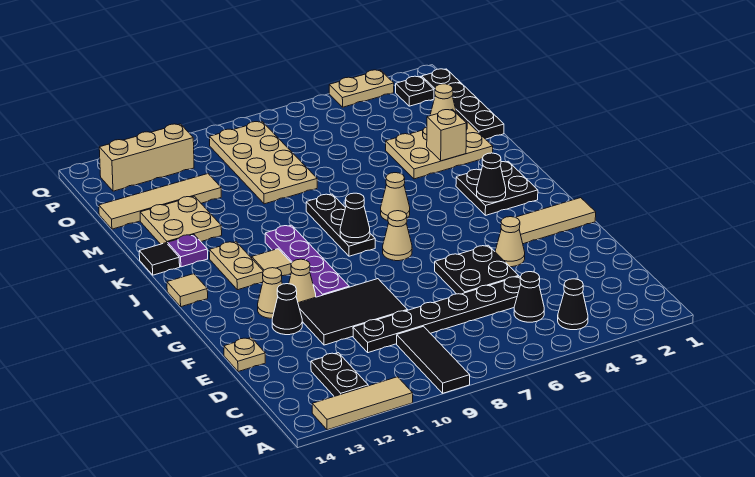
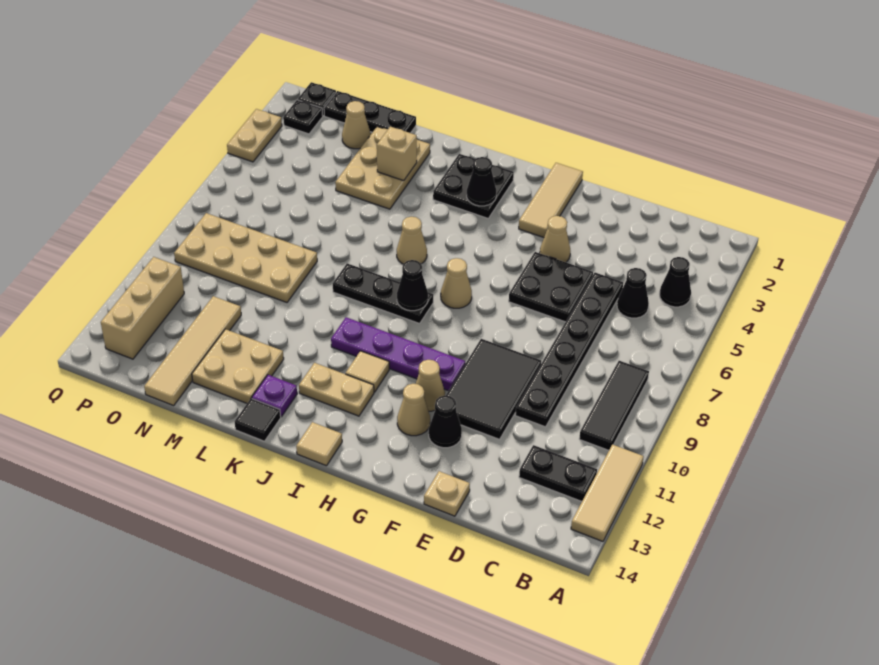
black tile A9:C9 level 1 -> black tile B8:B10 level 1

